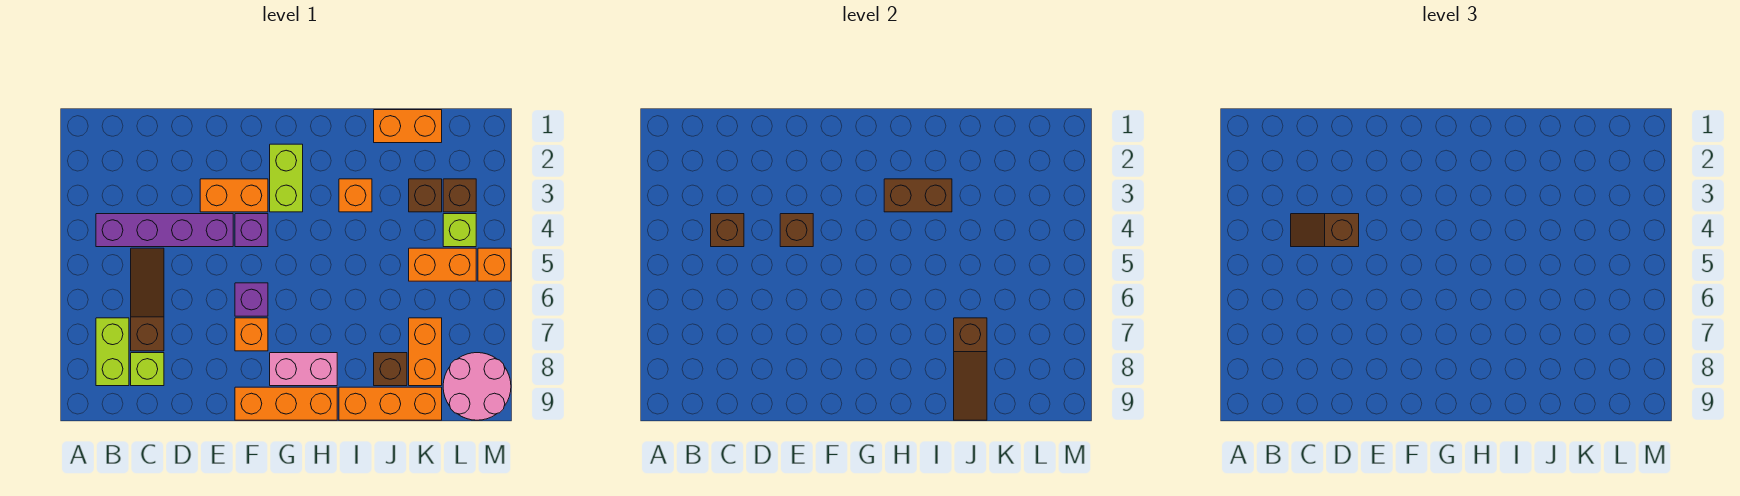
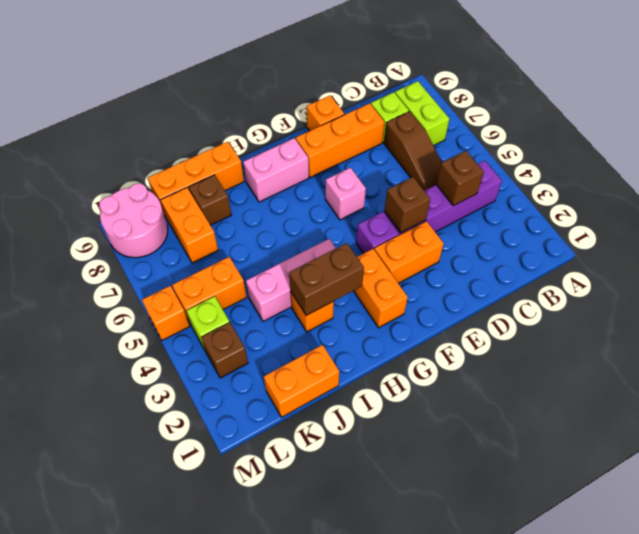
brown slope C4:D4 level 3 top D -> none
purple brick F6 level 1 -> pink brick F6 level 1
orange brick F7 level 1 -> orange brick E9 level 1
orange brick F9:H9 level 1 -> orange brick D8:F8 level 1
lime brick G2:G3 level 1 -> orange brick G2:G3 level 1
none -> pink brick H4:J4 level 1
brown slope J7:J9 level 2 top 7 -> none
brown brick K3 level 1 -> none

